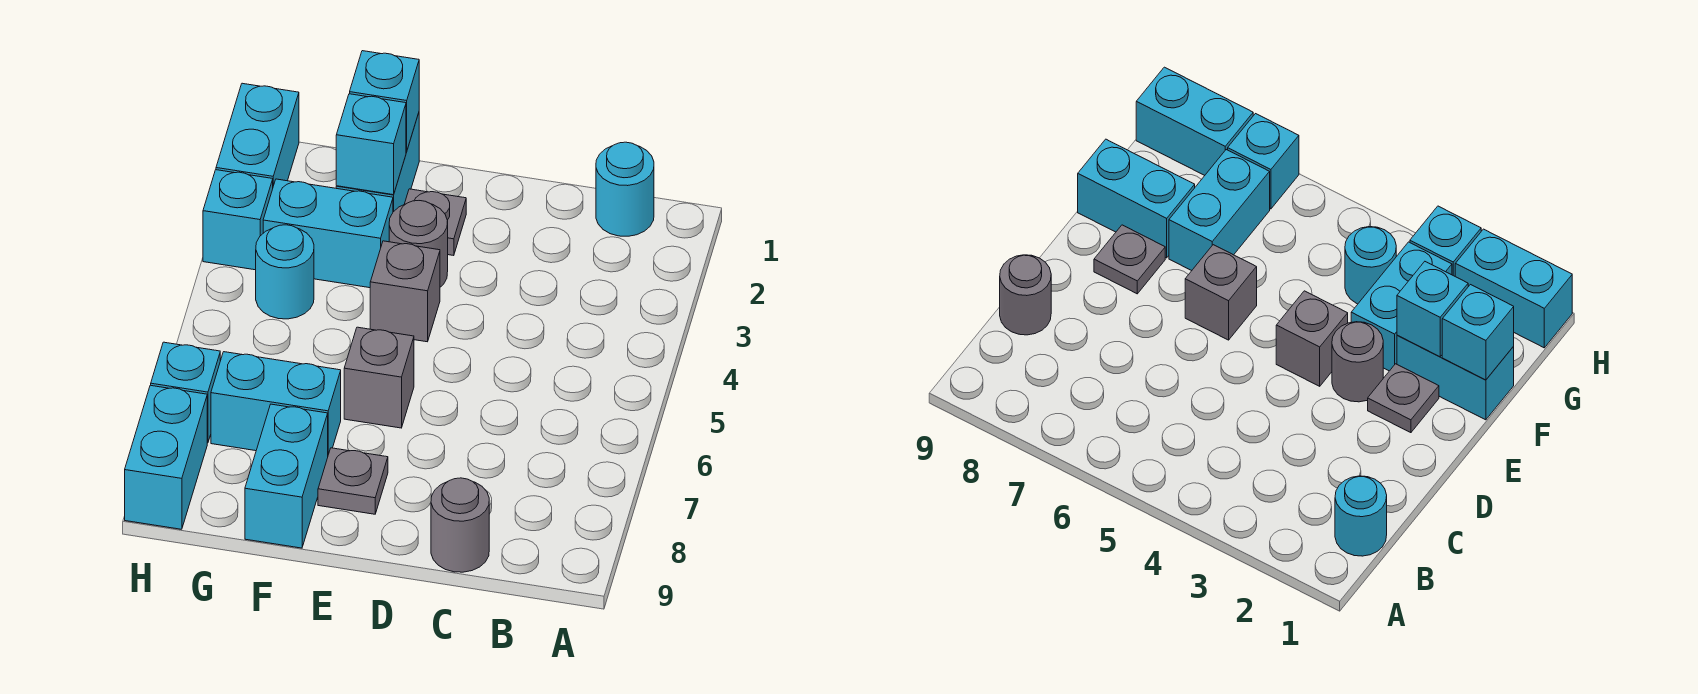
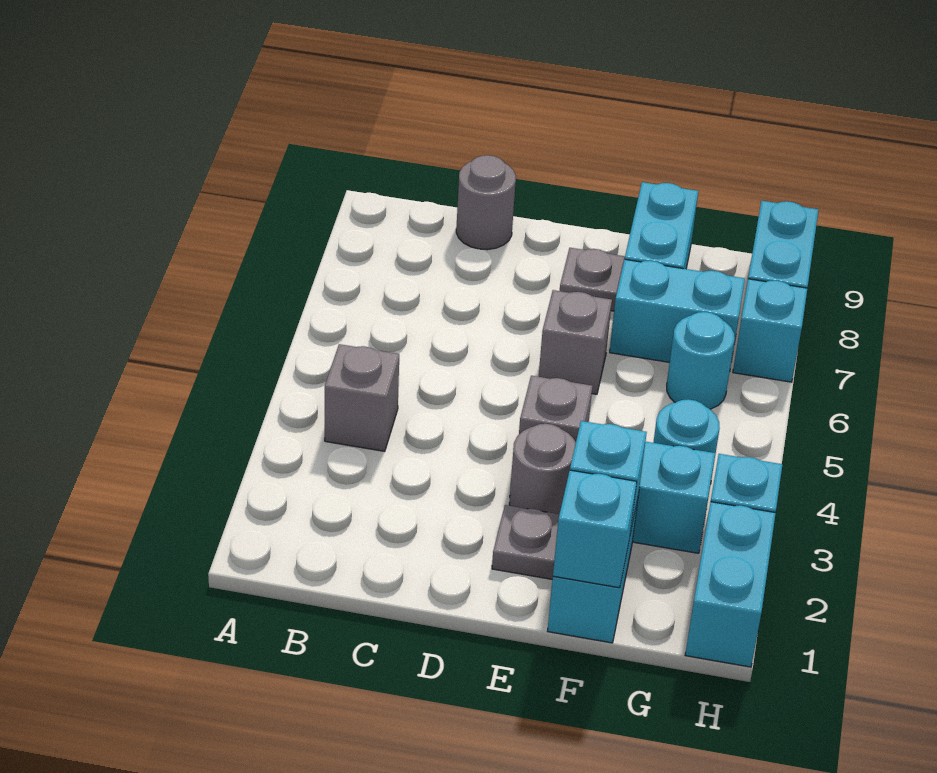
cyan round brick B1 level 1 -> cyan round brick G6 level 1
none -> grey brick B4 level 1

